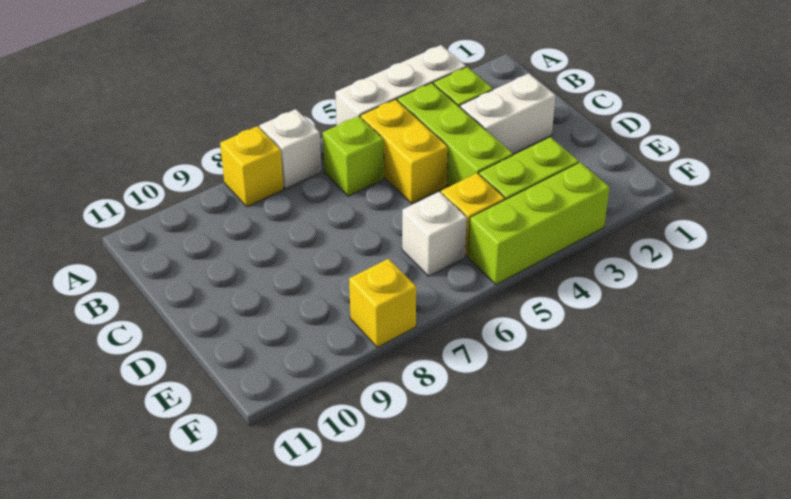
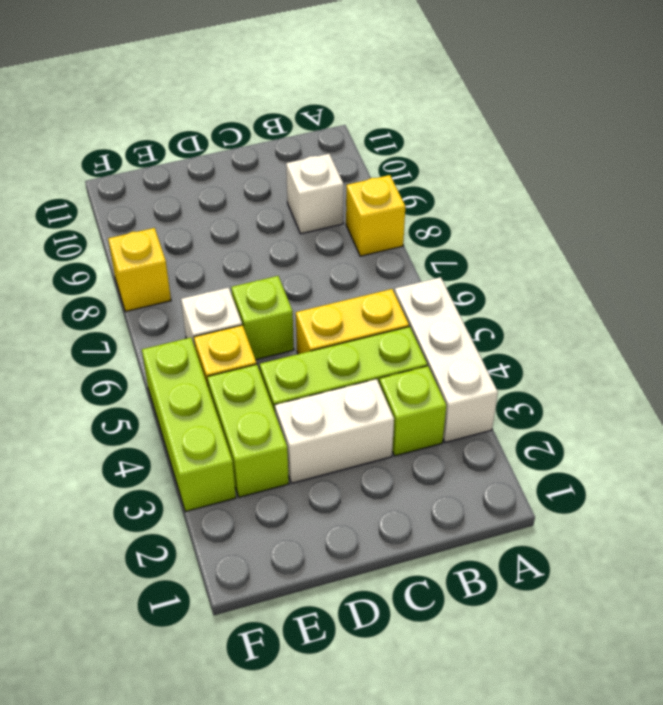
white brick A7 level 1 -> white brick B9 level 1
lime brick B6 level 1 -> lime brick D6 level 1
white brick C2:C3 level 1 -> white brick C3:D3 level 1

